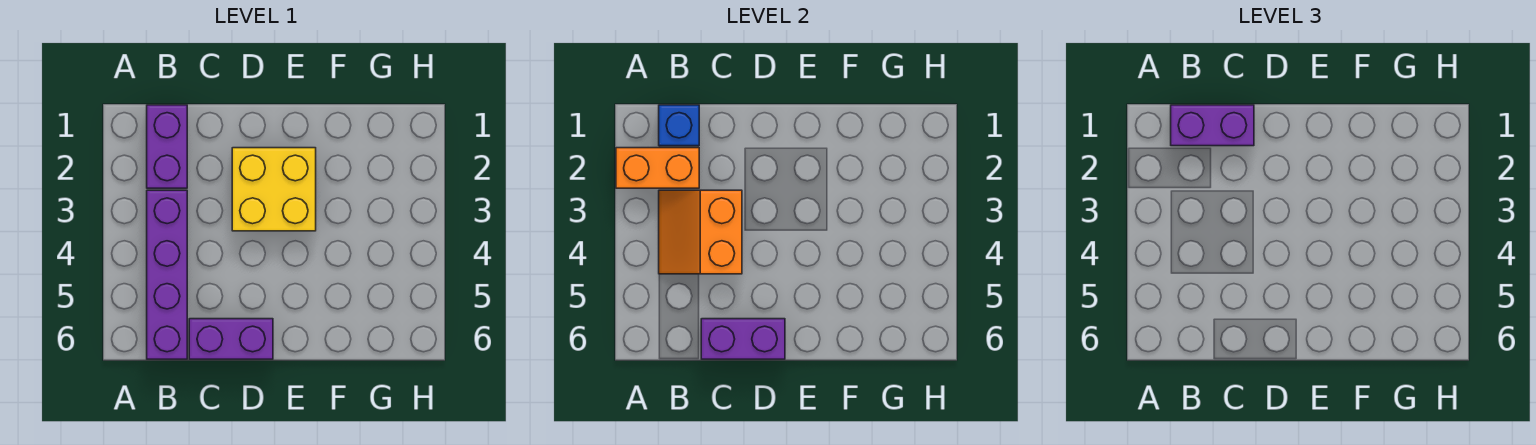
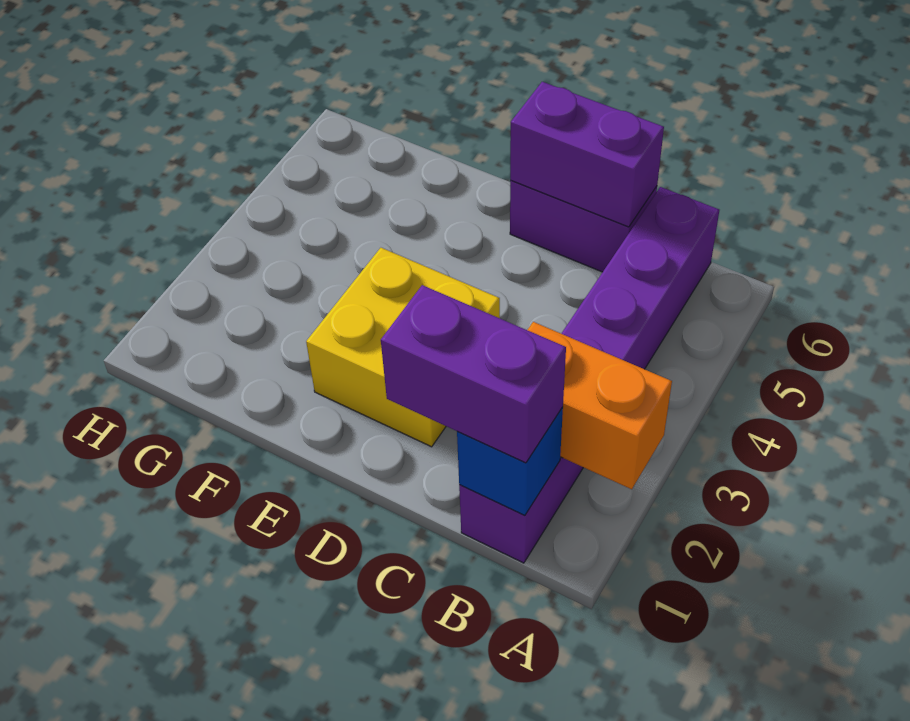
orange slope B3:C4 level 2 top C -> none

